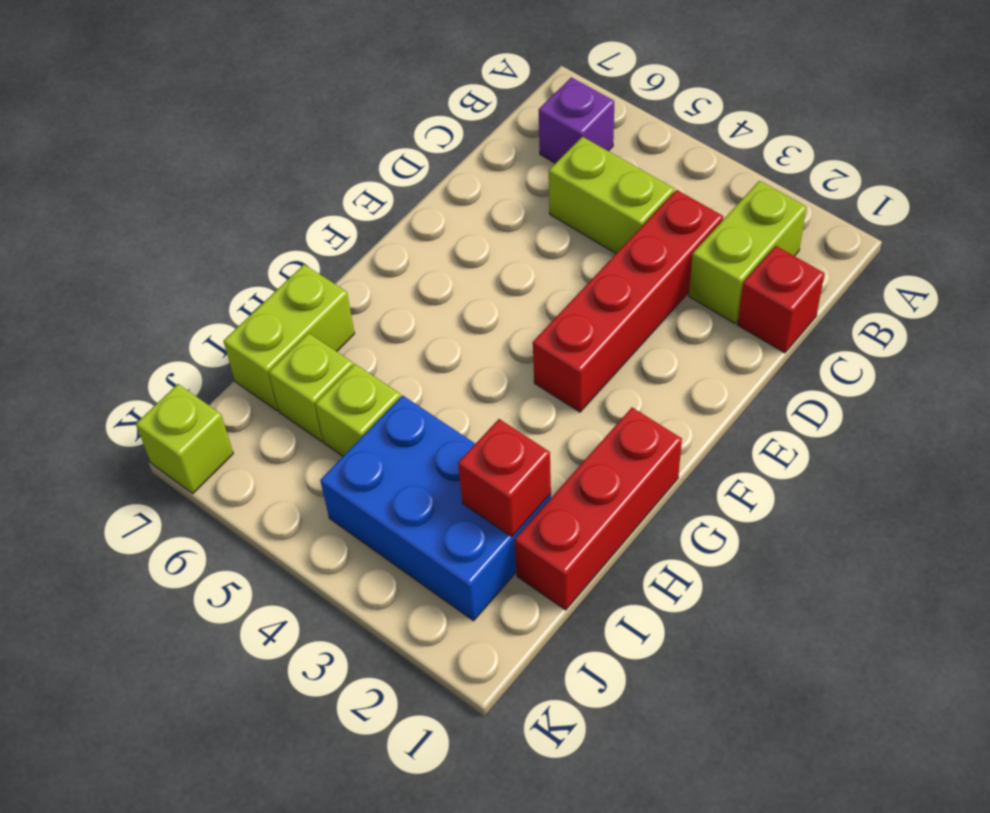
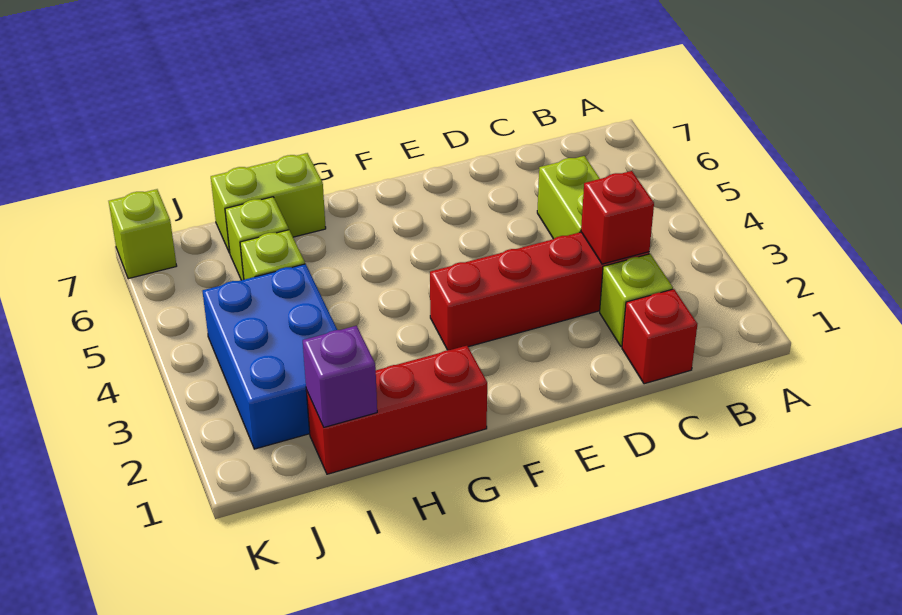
lime brick B2:C2 level 1 -> lime brick C2 level 1
purple brick B6 level 1 -> purple brick I1 level 2
red brick I2 level 2 -> red brick C3 level 2

